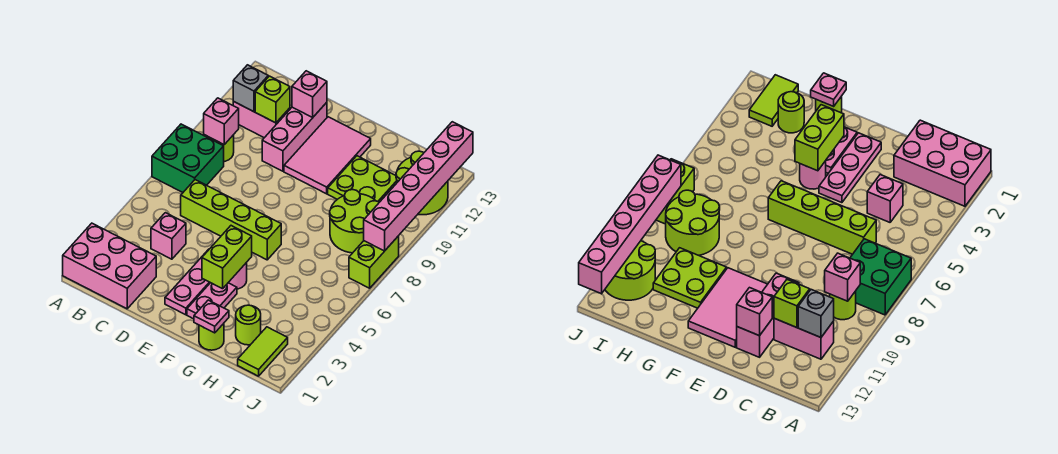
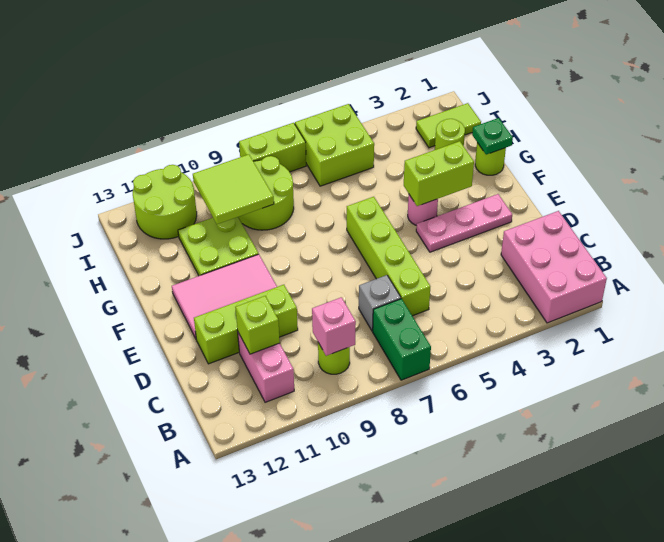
green brick A7:B8 level 1 -> green brick A7:B7 level 1
grey brick B11 level 2 -> grey brick C7 level 1
pink brick C4 level 1 -> none
pink brick D10:D12 level 1 -> lime brick D10:D12 level 1
pink brick D12 level 2 -> none
pink plate F2:F3 level 1 -> none
pink plate G1 level 2 -> green plate G1 level 2
none -> lime tile H9:I10 level 2
none -> lime brick I5:J6 level 1
pink brick J8:J13 level 2 -> none

